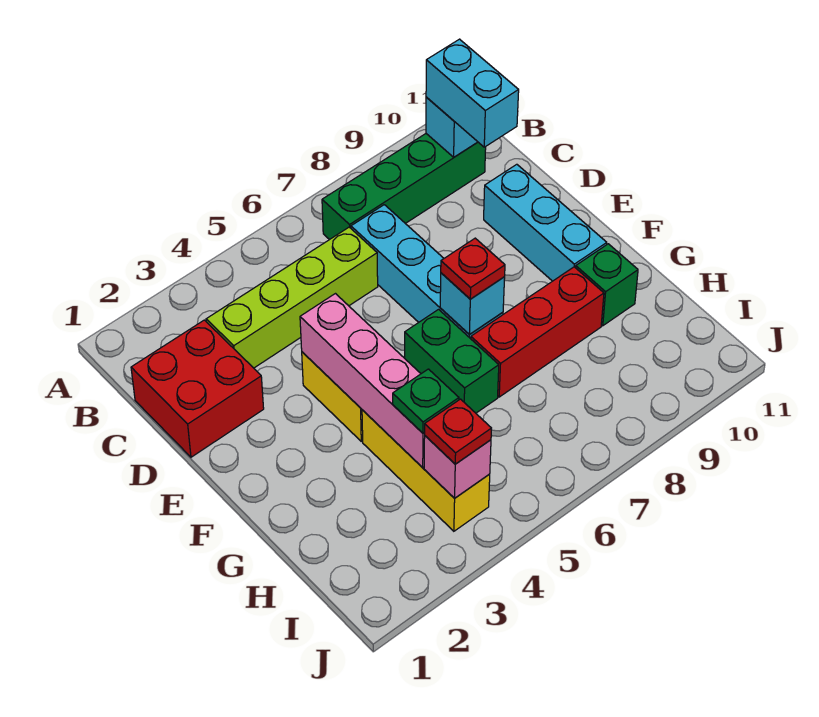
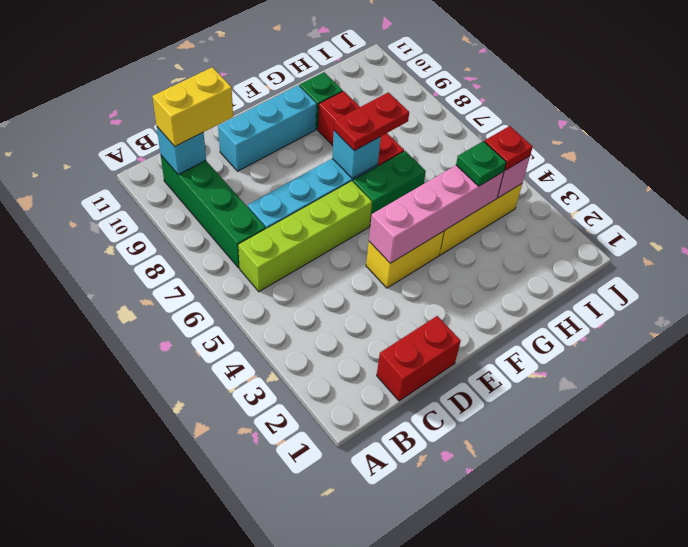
cyan brick B10:C10 level 3 -> yellow brick B10:C10 level 3
red brick C1:D2 level 1 -> red brick C1:D1 level 1
lime brick C3:C6 level 1 -> lime brick B6:E6 level 1
red plate F7 level 3 -> red plate F7:G7 level 3

